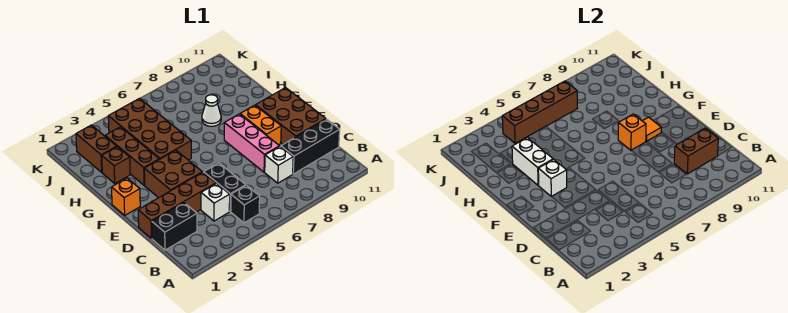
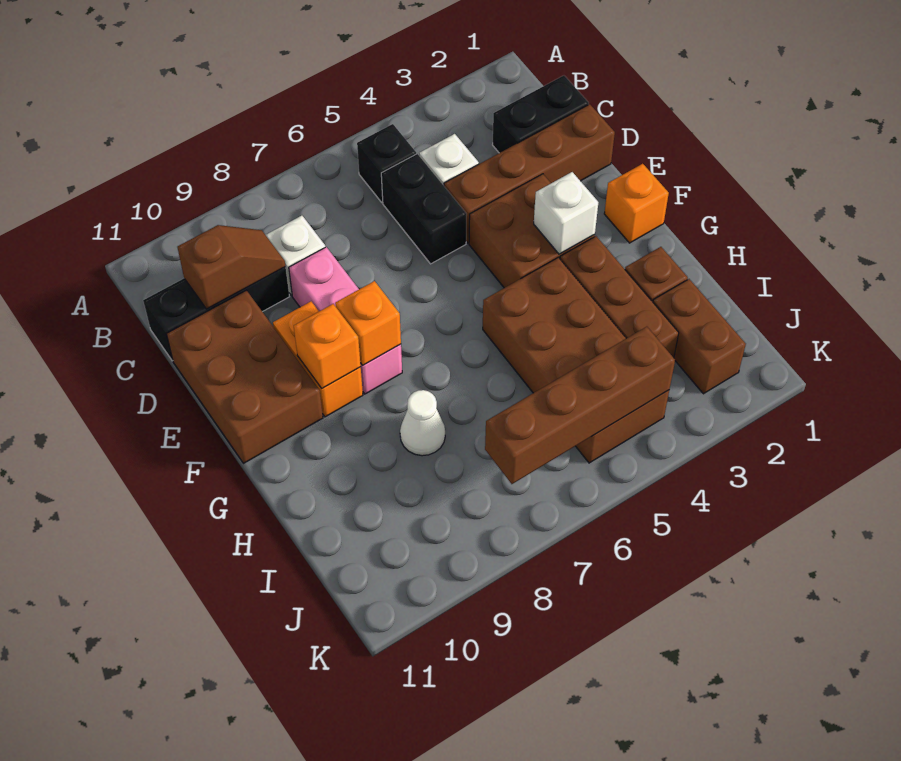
brown brick C9:C10 level 2 -> brown slope C9:C10 level 2 top 10
orange tile F9 level 2 -> orange brick F9 level 2
white brick G3:H3 level 2 -> none

